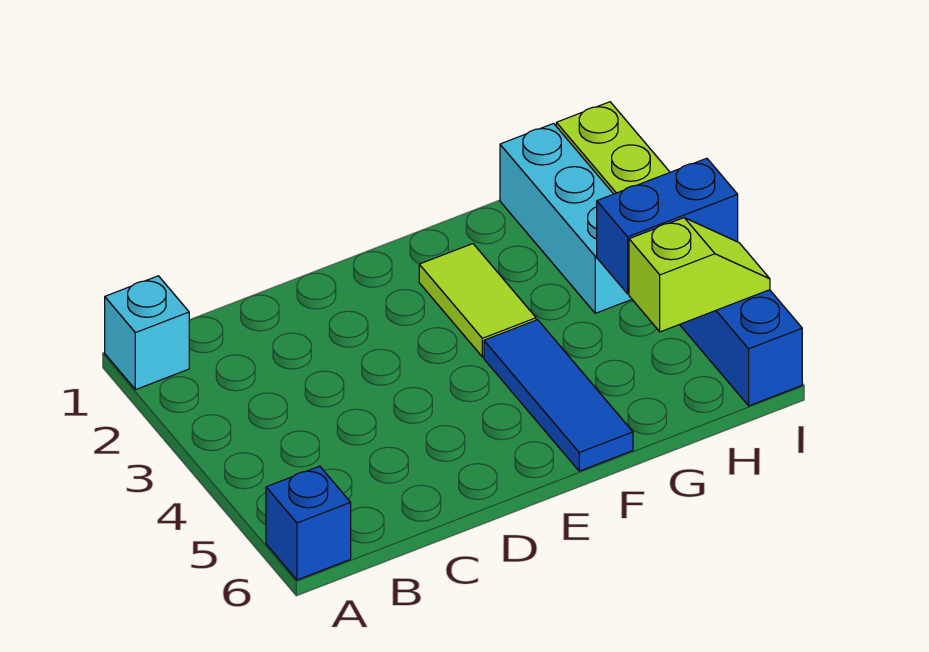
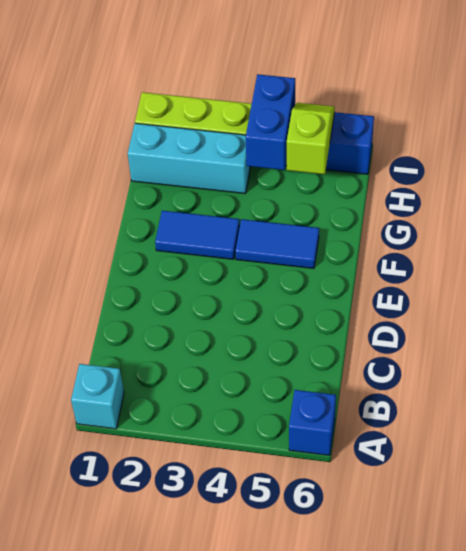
lime tile F2:F3 level 1 -> blue tile F2:F3 level 1
blue tile F4:F6 level 1 -> blue tile F4:F5 level 1

